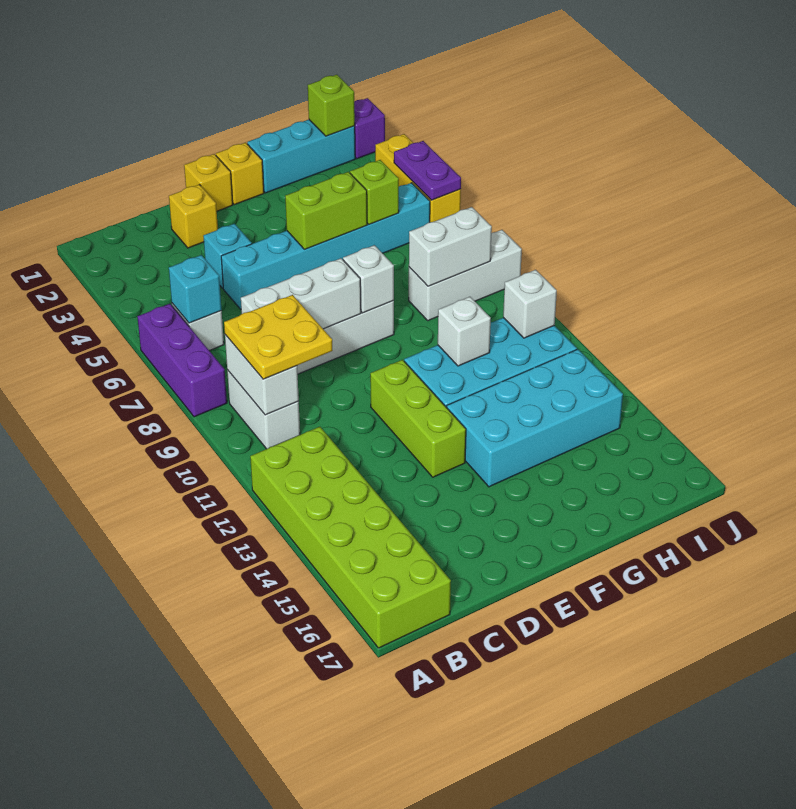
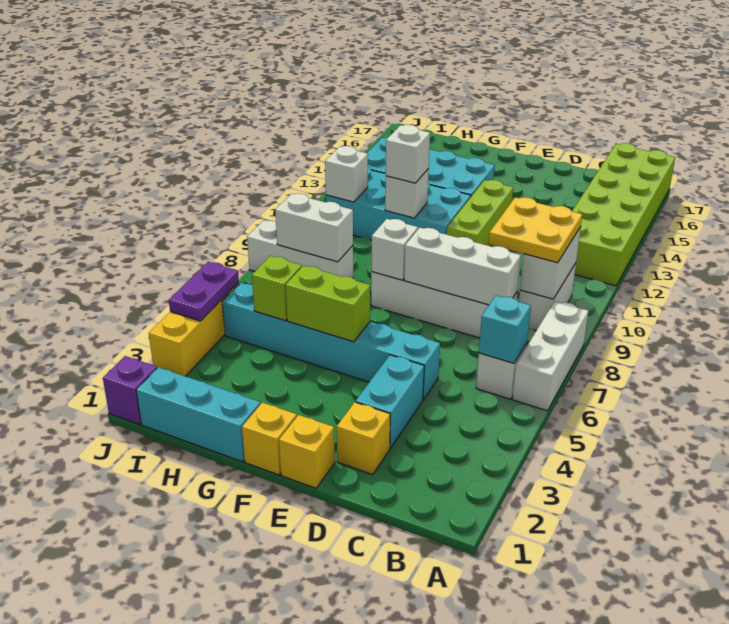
purple brick A6:A8 level 1 -> white brick A6:A8 level 1
cyan brick D4 level 1 -> cyan brick D3:D4 level 1
none -> white brick G11 level 3
lime brick I1 level 2 -> none

